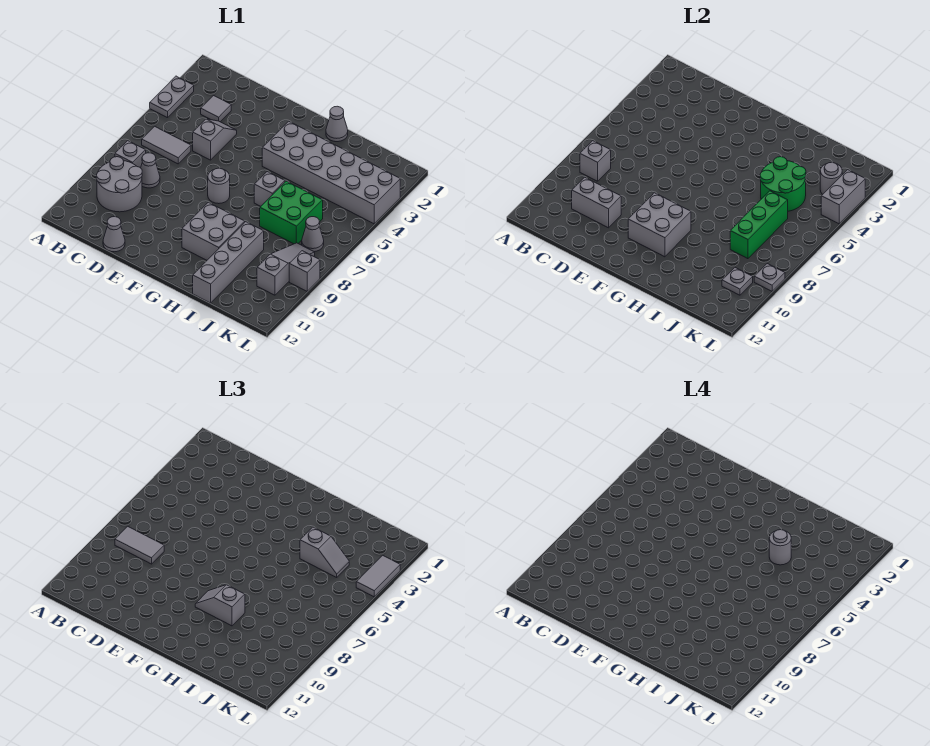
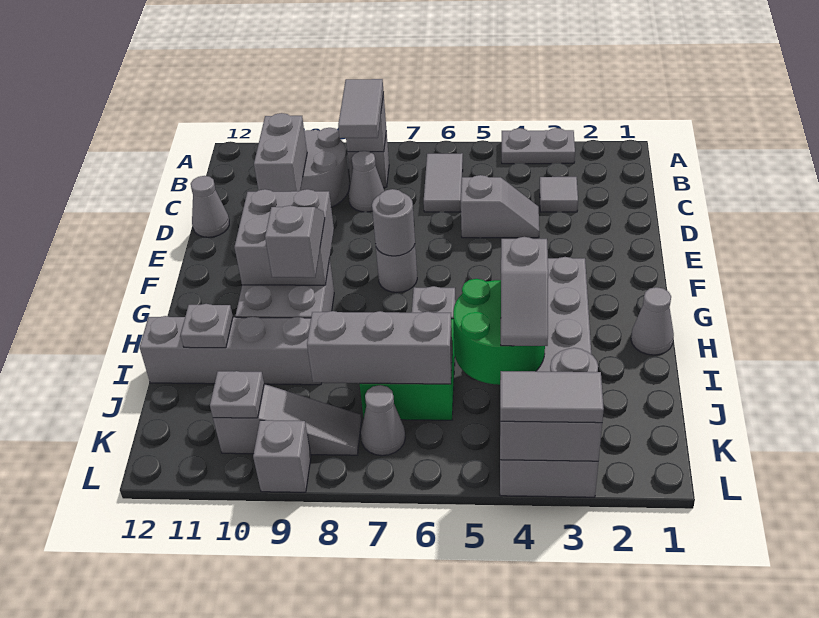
grey round brick I4 level 4 -> grey round brick F7 level 2
green brick J6:J8 level 2 -> grey brick J6:J8 level 2
grey plate L9 level 2 -> grey plate I11 level 2

